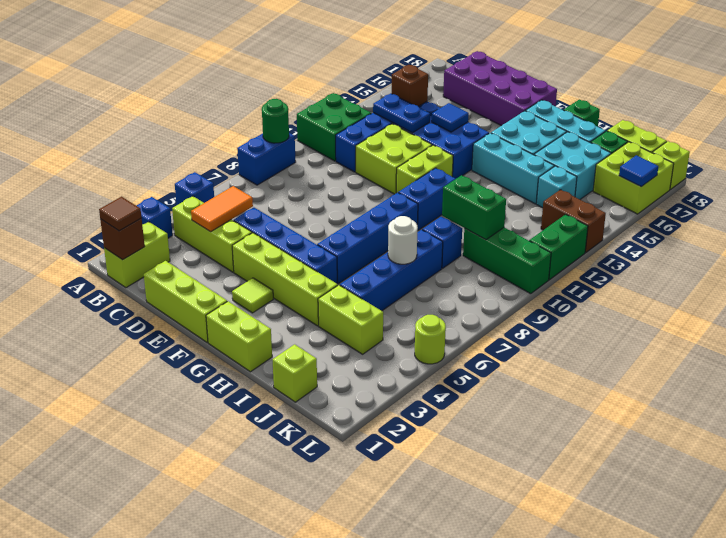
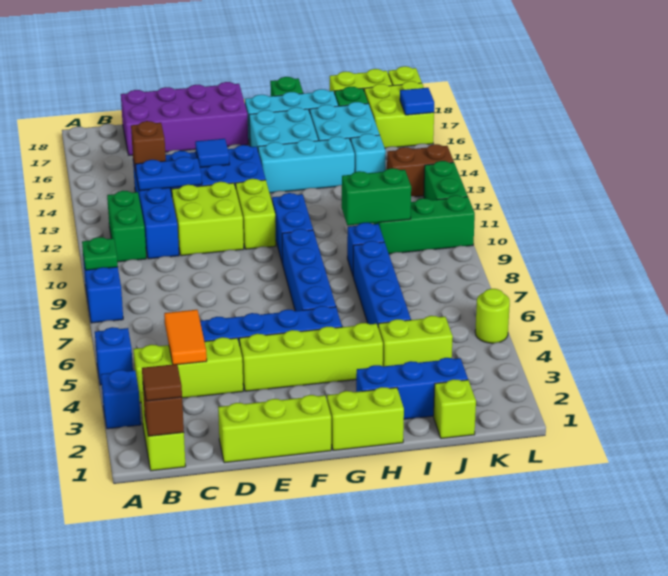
green round brick A9 level 2 -> green plate A9 level 2
green brick A11:B12 level 1 -> green brick B11:B12 level 1
lime tile F3 level 1 -> none
none -> blue brick H2:J2 level 1
white round brick I7 level 2 -> none

